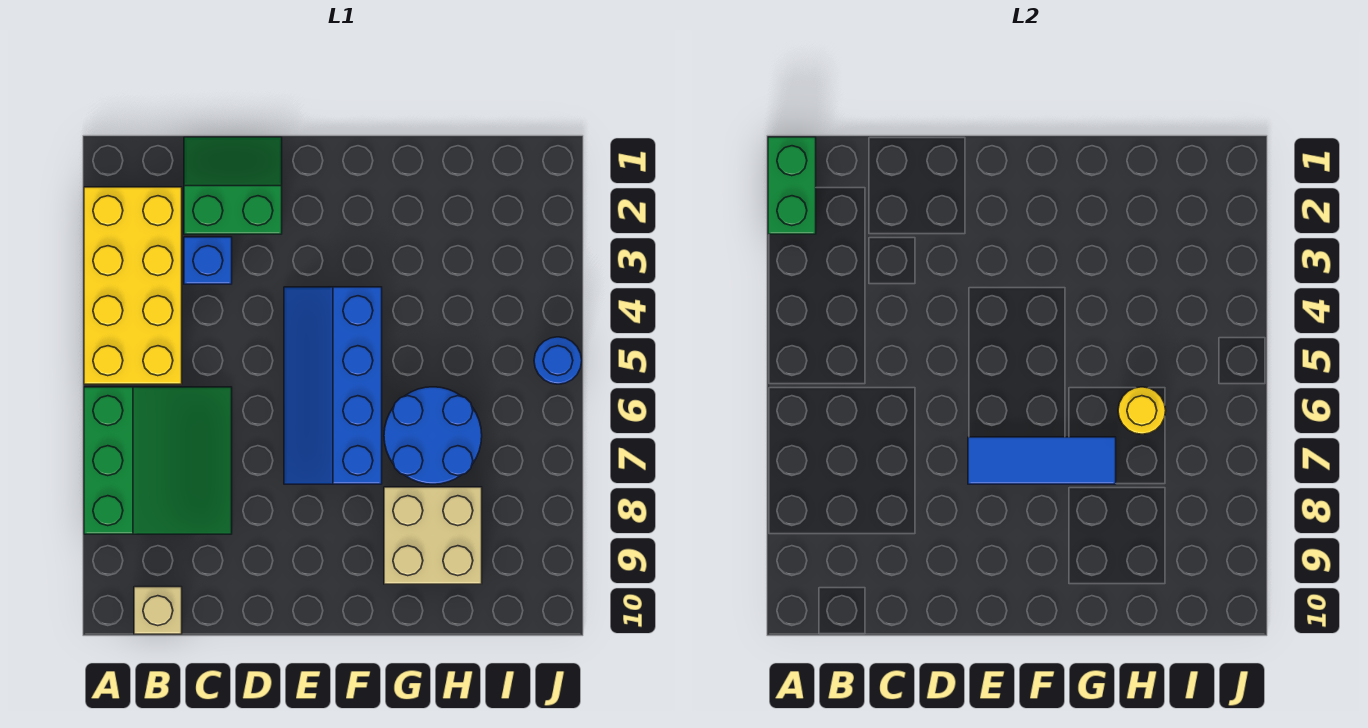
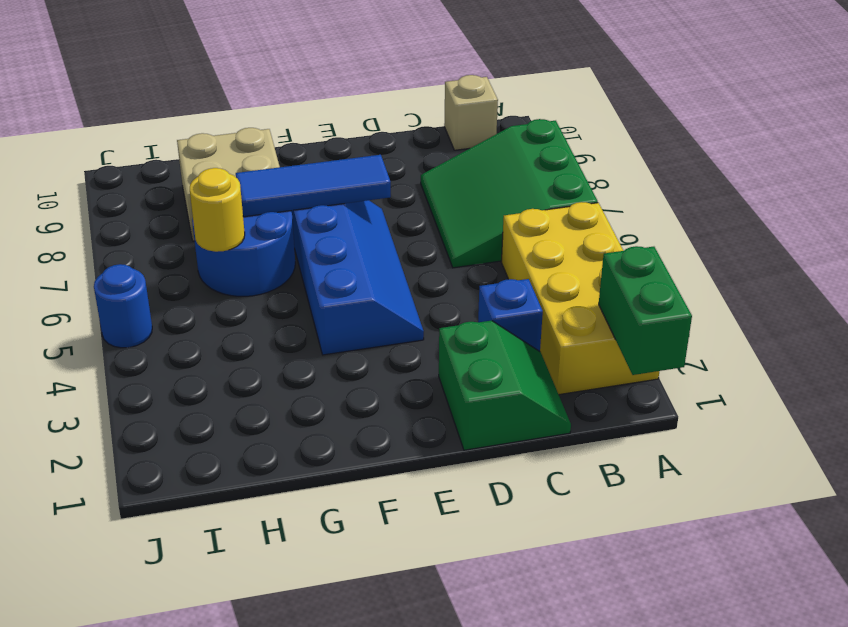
green slope C1:D2 level 1 top 2 -> green slope C1:D2 level 1 top D

